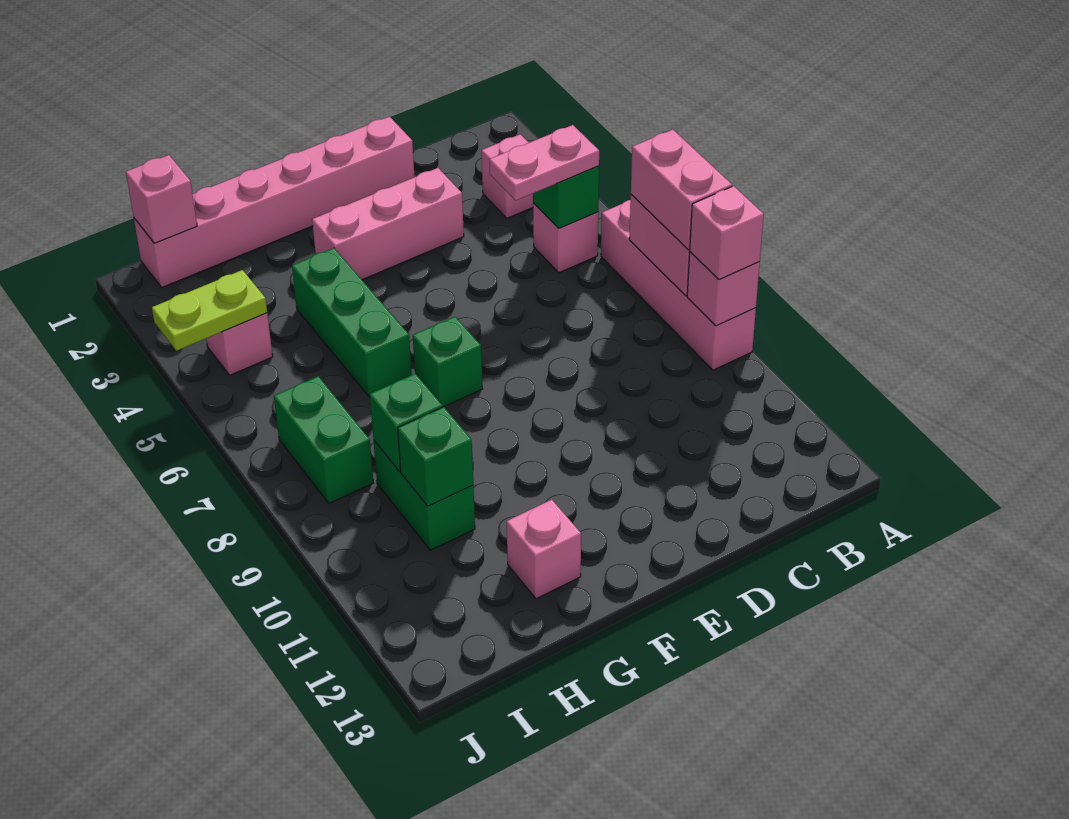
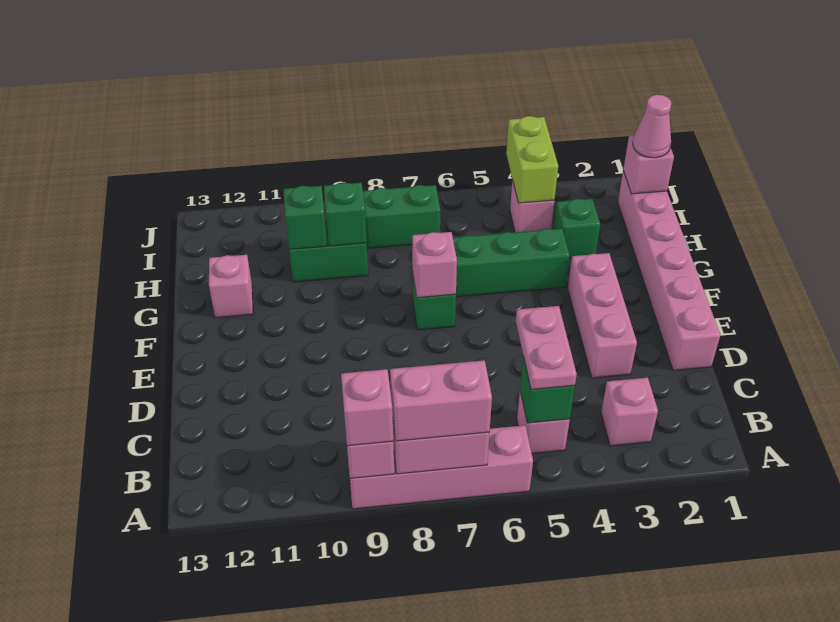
none -> pink brick F7 level 2
none -> green brick H3 level 1
none -> pink cone I1 level 3
lime plate I4:J4 level 2 -> lime brick I4:J4 level 2

